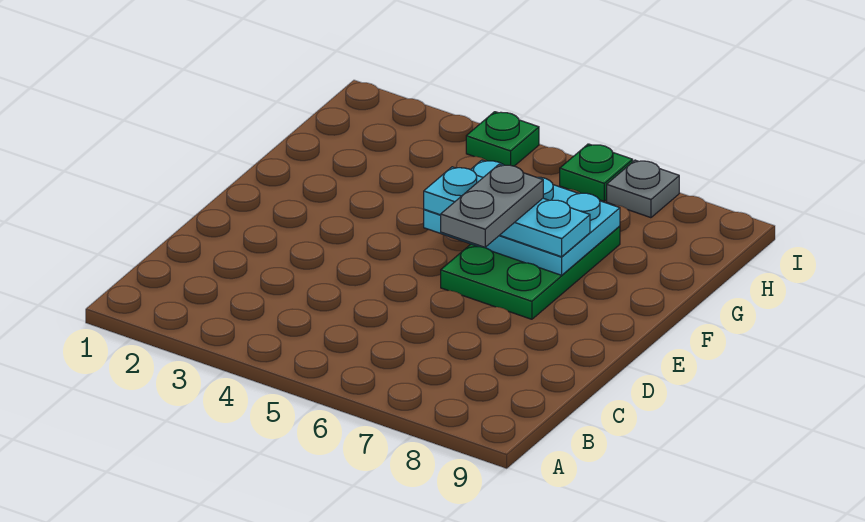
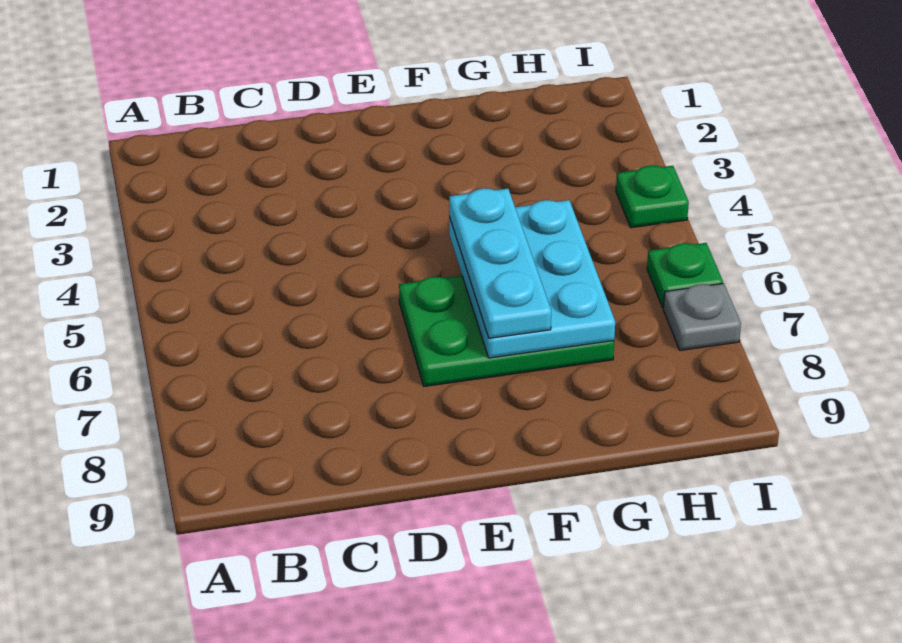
grey plate E6:F6 level 4 -> none

